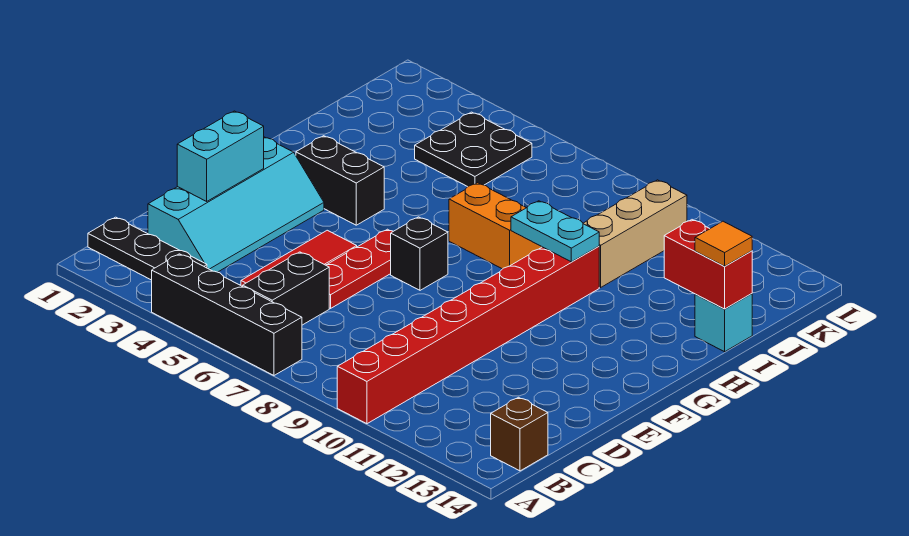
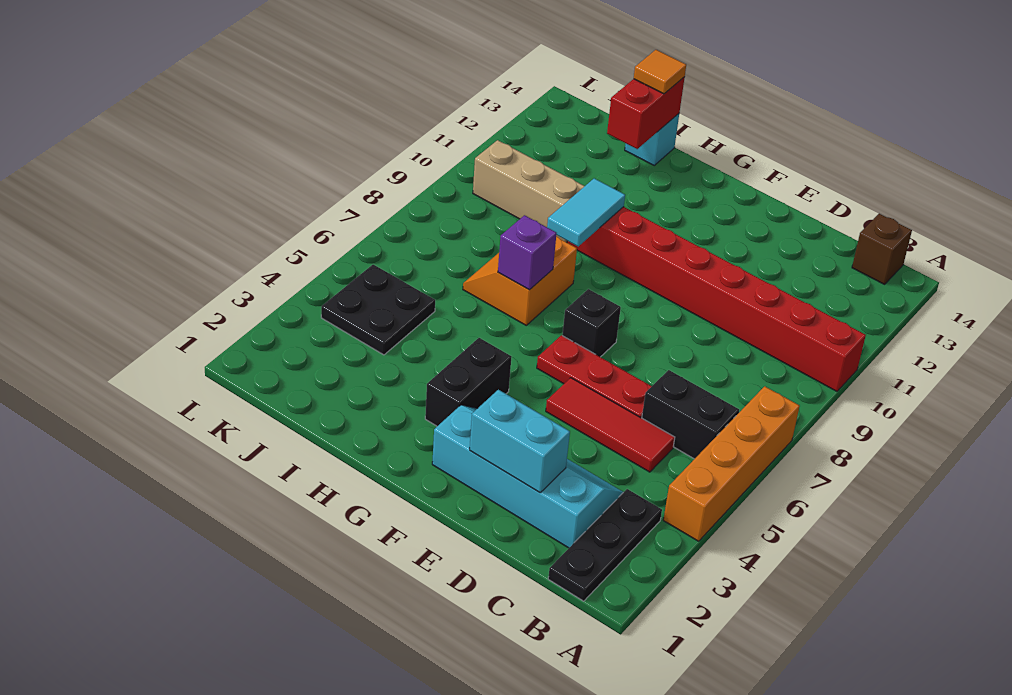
black brick A4:A7 level 1 -> orange brick A4:A7 level 1
none -> purple brick H7 level 2
cyan plate H9:H10 level 2 -> cyan tile H9:H10 level 2

